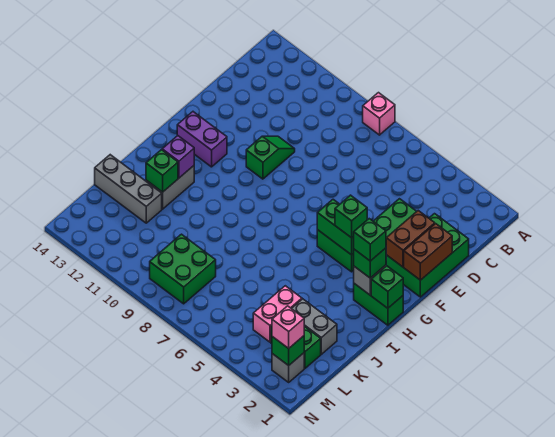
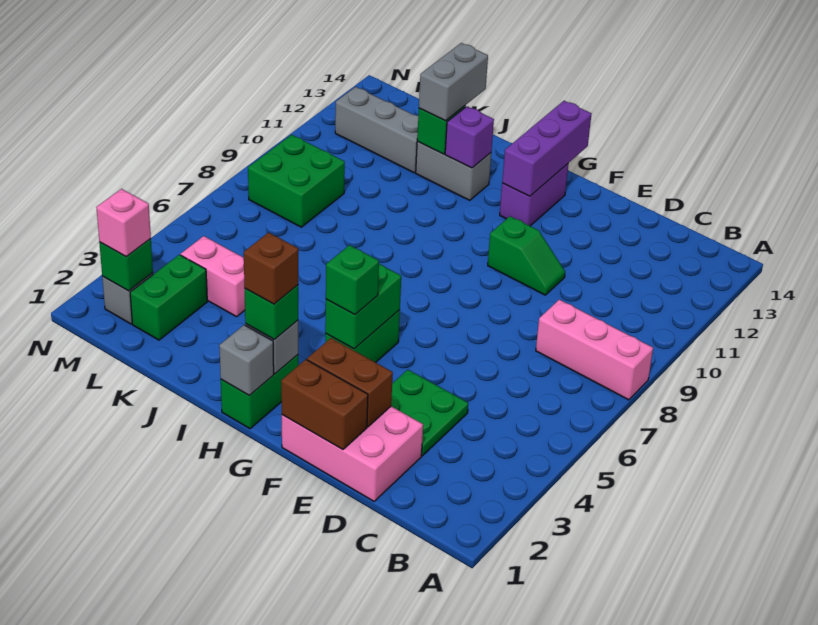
pink brick A8 level 1 -> pink brick A8:C8 level 1
green brick D1:F2 level 1 -> pink brick D1:F2 level 1
none -> purple brick G12:G14 level 2
green brick H1 level 2 -> grey brick H1 level 2
green brick H2 level 4 -> brown brick H2 level 4
grey brick K2:K3 level 1 -> grey brick J12:J13 level 3
grey brick K12:K14 level 1 -> grey brick K12:M12 level 1

